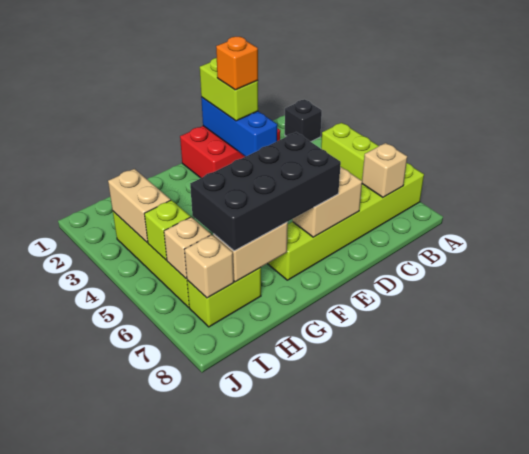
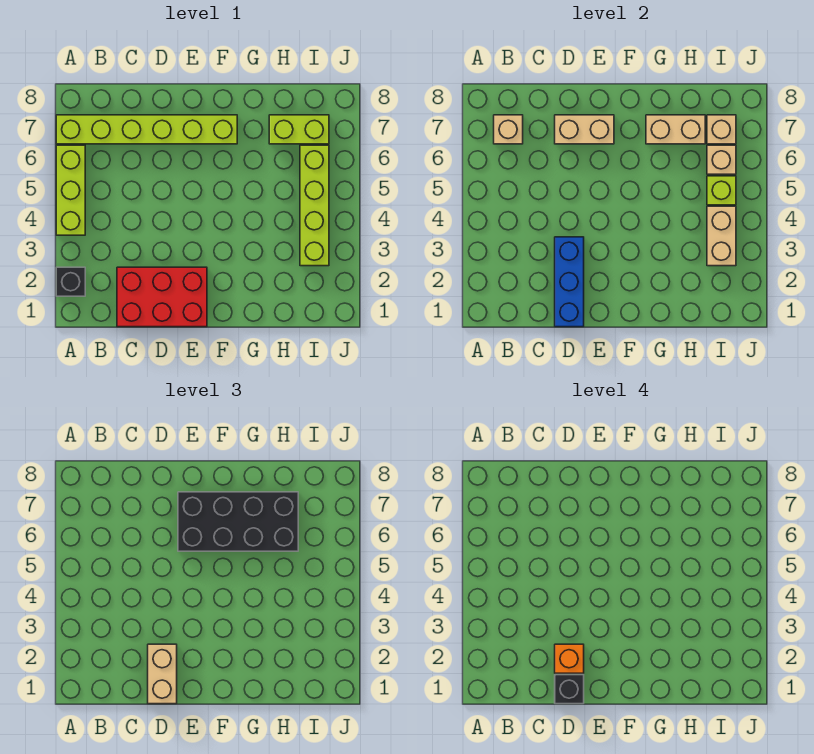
lime brick D1:D2 level 3 -> tan brick D1:D2 level 3
none -> black brick D1 level 4

